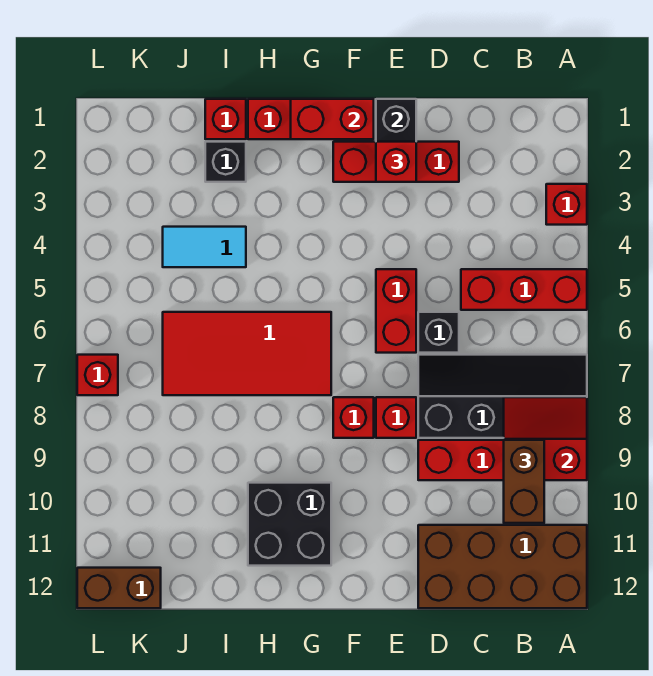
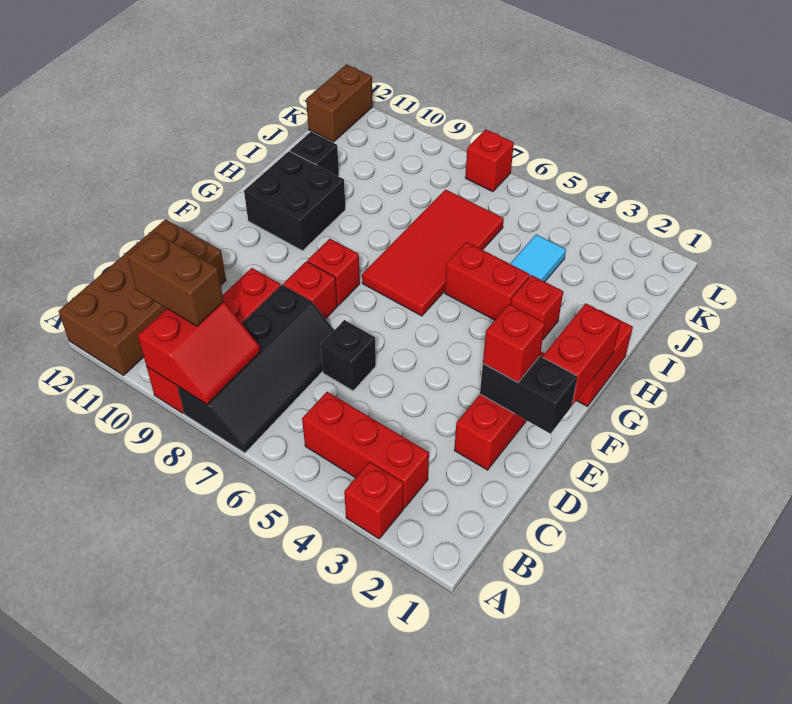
red brick A5:C5 level 1 -> red brick B3:B5 level 1
red brick E5:E6 level 1 -> red brick H4:H5 level 1
red brick I1 level 1 -> red brick H3 level 1
black brick I2 level 1 -> black brick I11 level 1

